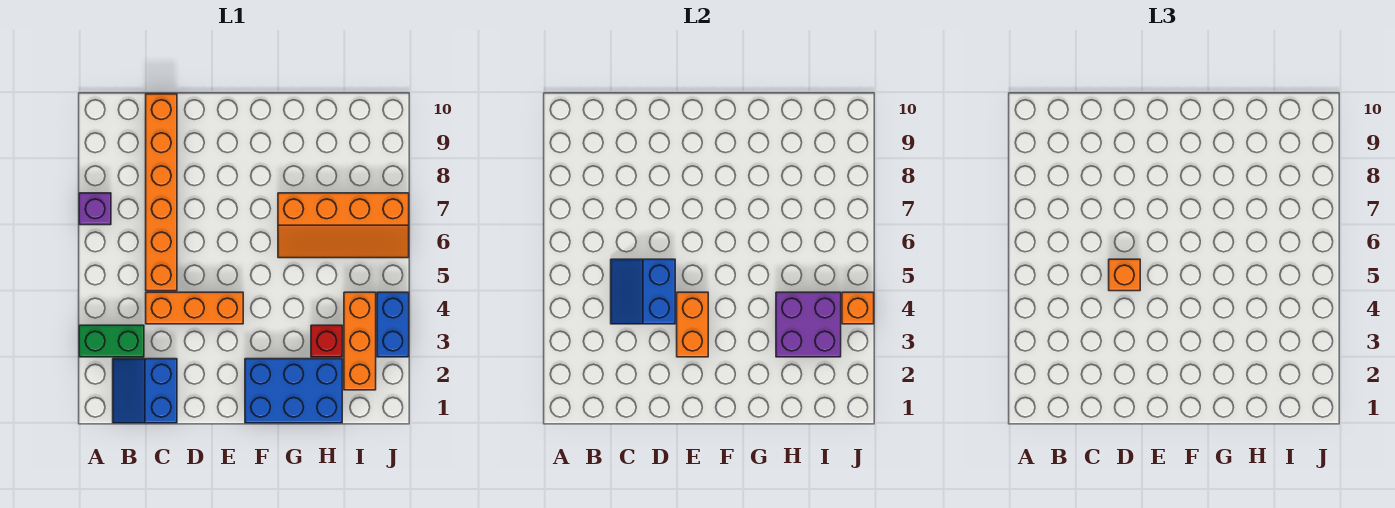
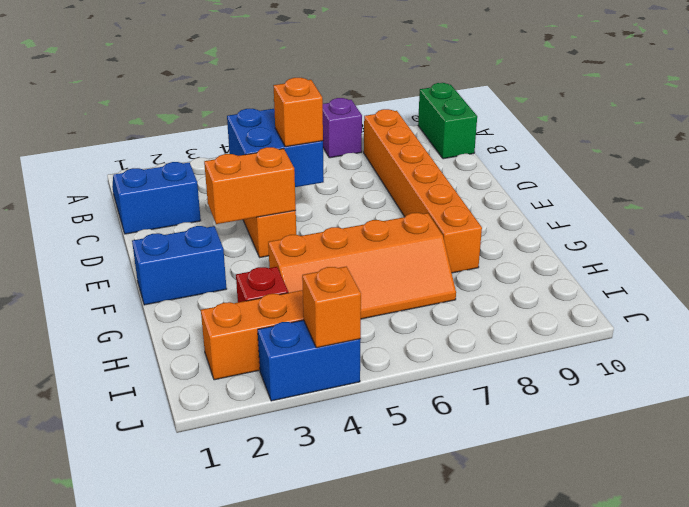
green brick A3:B3 level 1 -> green brick A10:B10 level 1
blue slope C4:D5 level 2 top D -> blue brick C4:D5 level 2
orange brick C5:C10 level 1 -> orange brick B8:G8 level 1
blue brick F1:H2 level 1 -> blue brick F1:F2 level 1
orange slope G6:J7 level 1 top 7 -> orange slope G4:H7 level 1 top G
purple brick H3:I4 level 2 -> none

